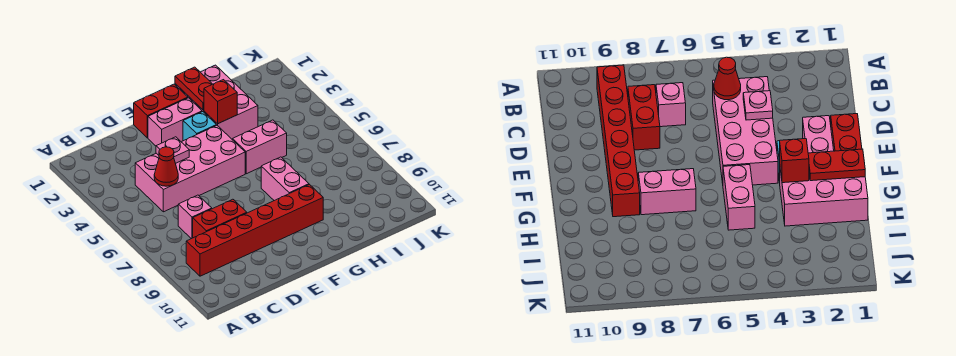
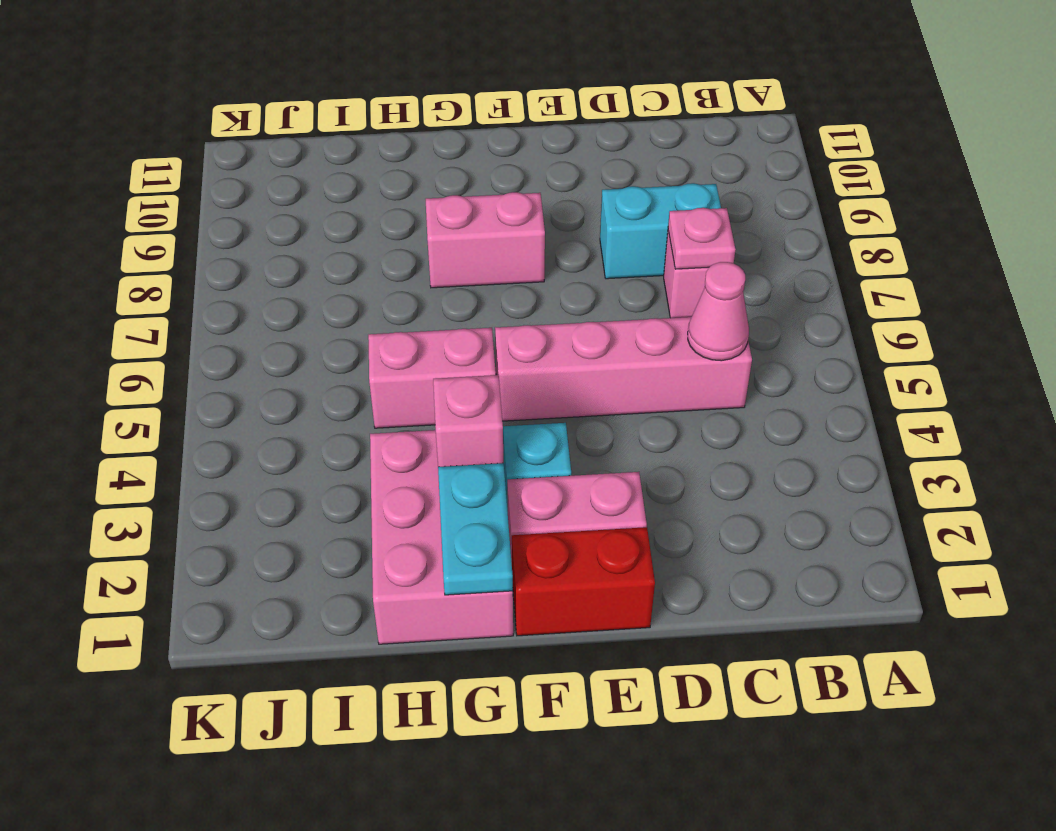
red brick B9:G9 level 1 -> none
pink brick C4:F5 level 1 -> pink brick C5:F5 level 1
red cone C5 level 2 -> pink cone C5 level 2
red brick C8:D8 level 1 -> cyan brick C8:D8 level 1
pink plate D4 level 2 -> pink plate C7 level 2
red plate G1:G2 level 2 -> cyan plate G1:G2 level 2
red brick G3 level 2 -> pink brick G3 level 2
pink brick G7:G8 level 1 -> pink brick F8:G8 level 1

